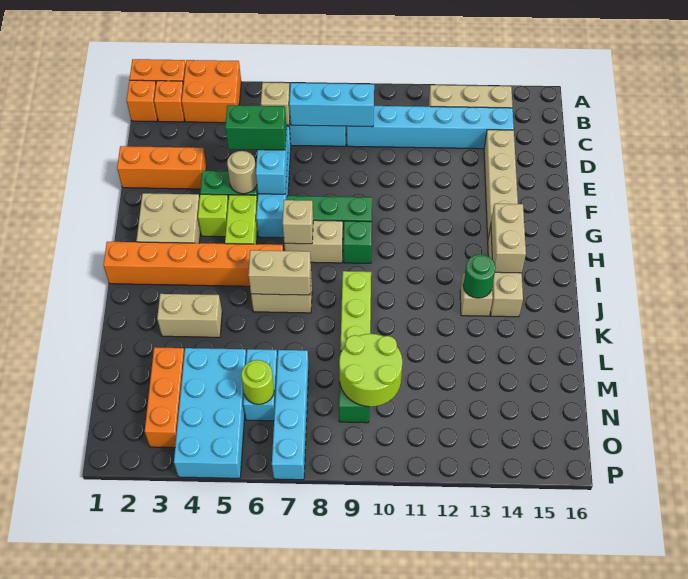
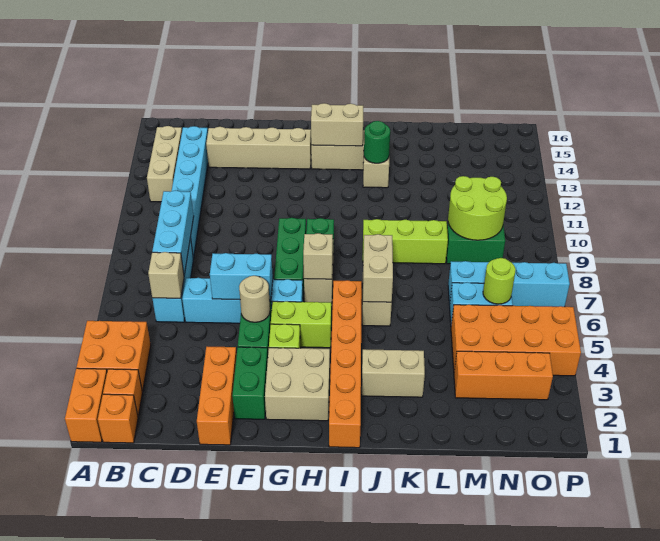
green brick E5:E6 level 3 -> green brick F2:F3 level 1
tan brick K3:K4 level 1 -> tan brick J3:K3 level 1
cyan brick M4:P5 level 1 -> orange brick M4:P5 level 1

